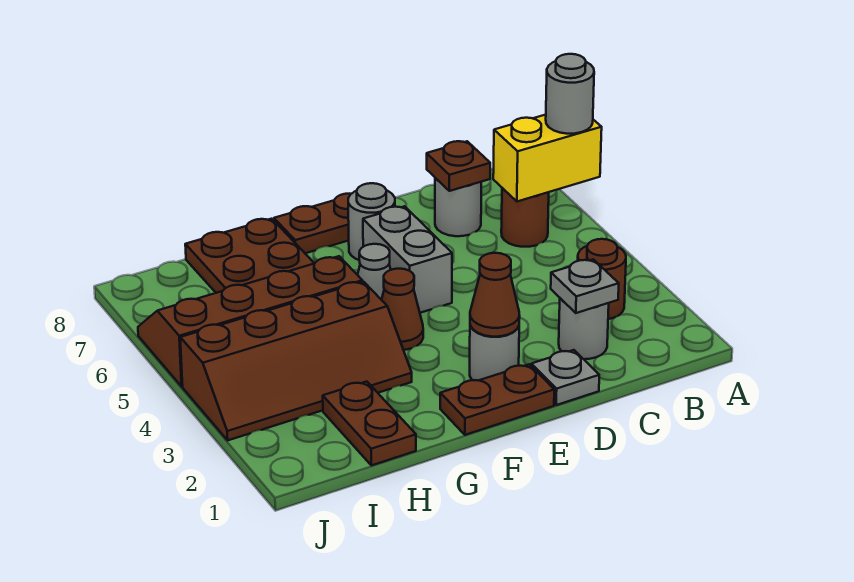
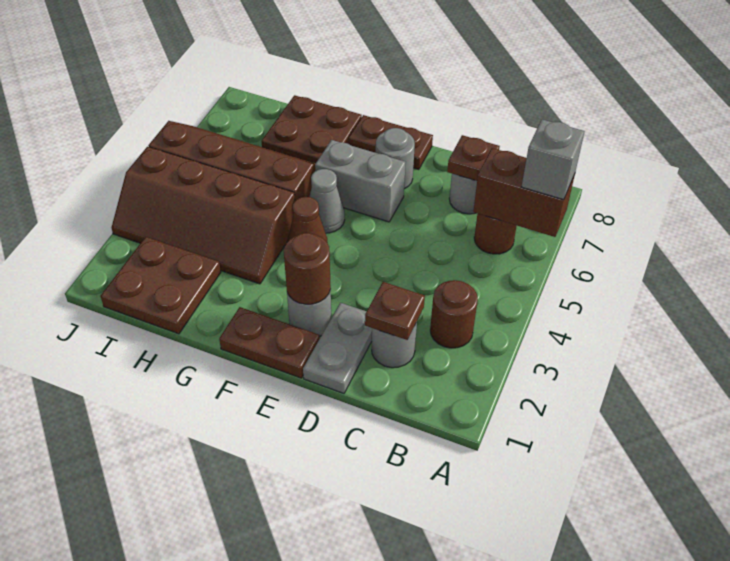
yellow brick A6:B6 level 2 -> brown brick A6:B6 level 2
grey round brick A6 level 3 -> grey brick A6 level 3
grey plate C2 level 2 -> brown plate C2 level 2
grey plate D1 level 1 -> grey plate D1:D2 level 1
brown cone E2 level 2 -> brown round brick E2 level 2
grey brick E5:E6 level 1 -> grey brick E6:F6 level 1
brown plate H1:H2 level 1 -> brown plate H1:I2 level 1

